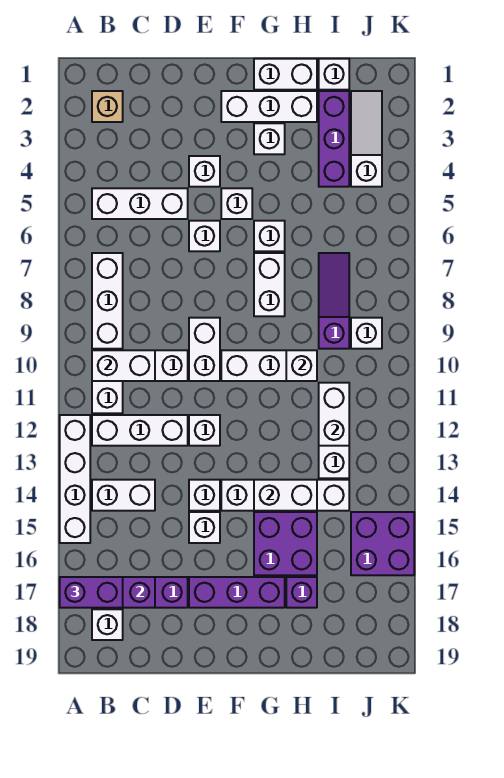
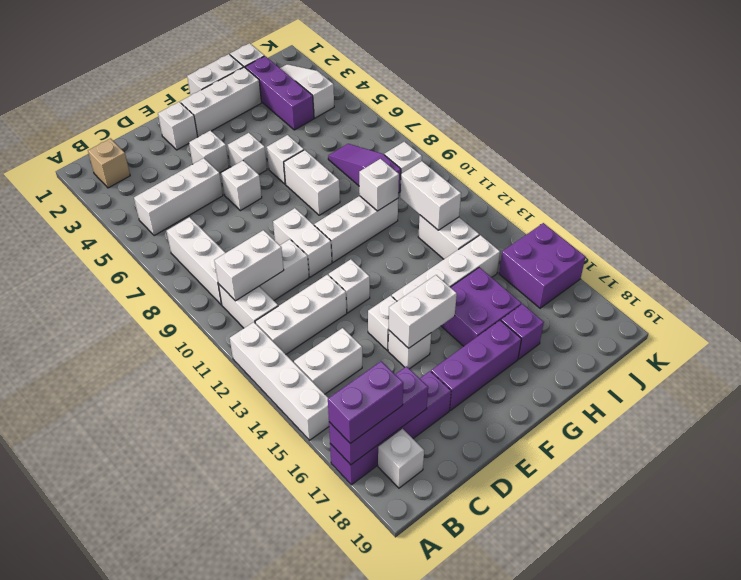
white brick G3 level 1 -> white brick E2 level 1
white brick G14:H14 level 2 -> white brick E15:F15 level 2

